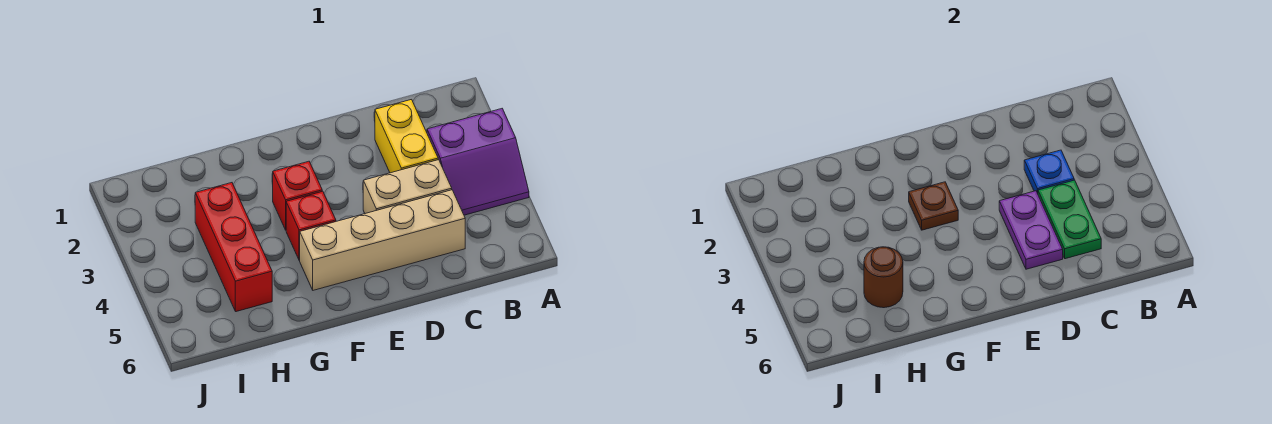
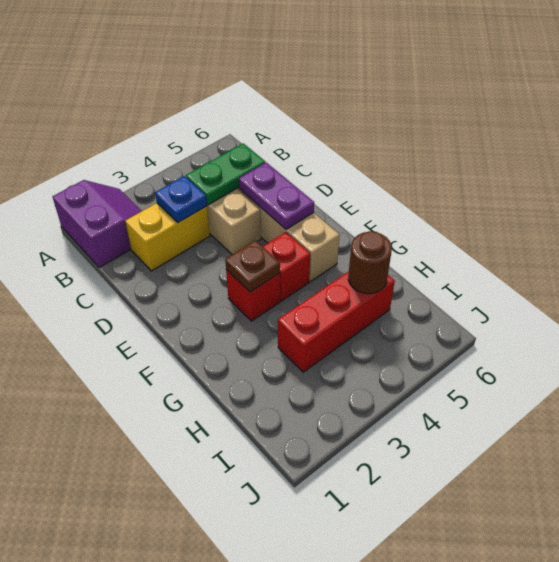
purple slope A3:B4 level 1 top 3 -> purple slope A1:B2 level 1 top 1
purple plate D4:D5 level 2 -> purple plate D5:E5 level 2

